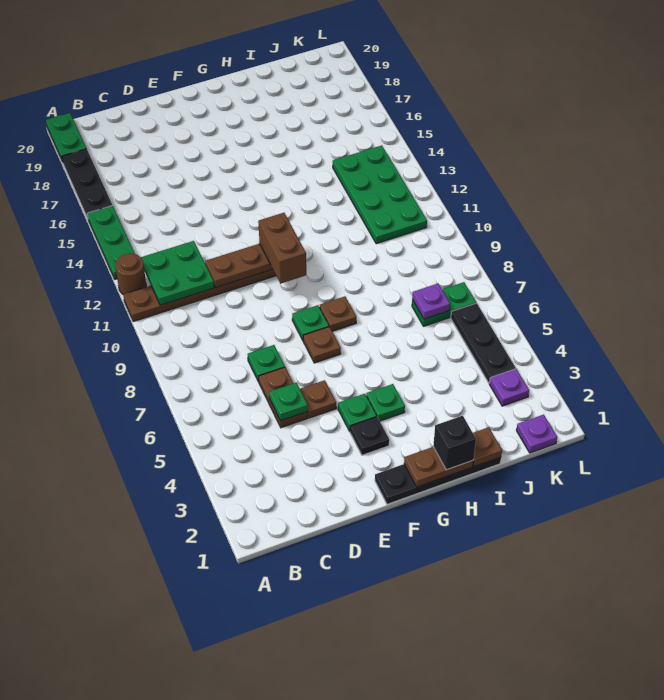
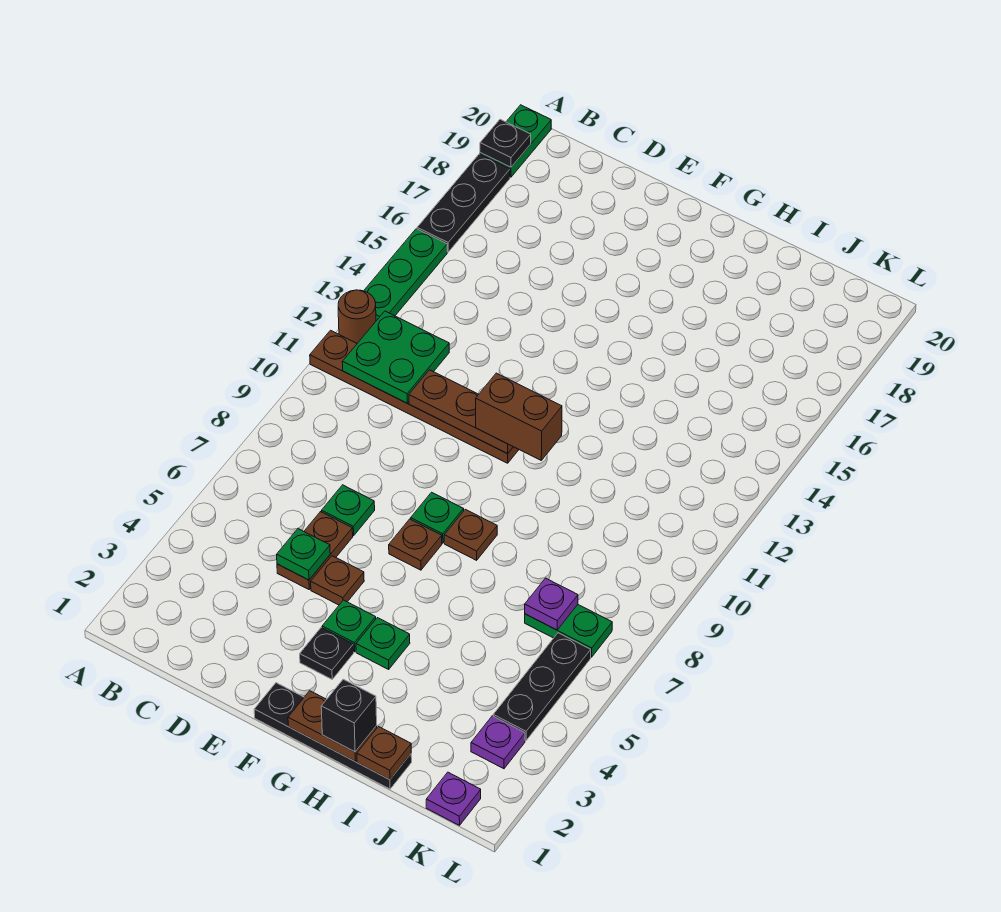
none -> black plate A19 level 2
brown brick F10:F11 level 3 -> brown brick F11:G11 level 3
green plate J11:K14 level 1 -> none

